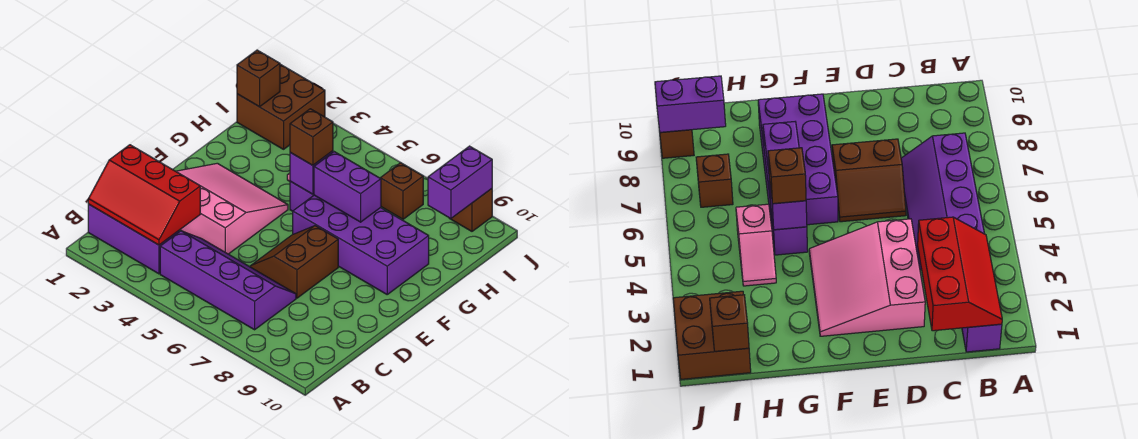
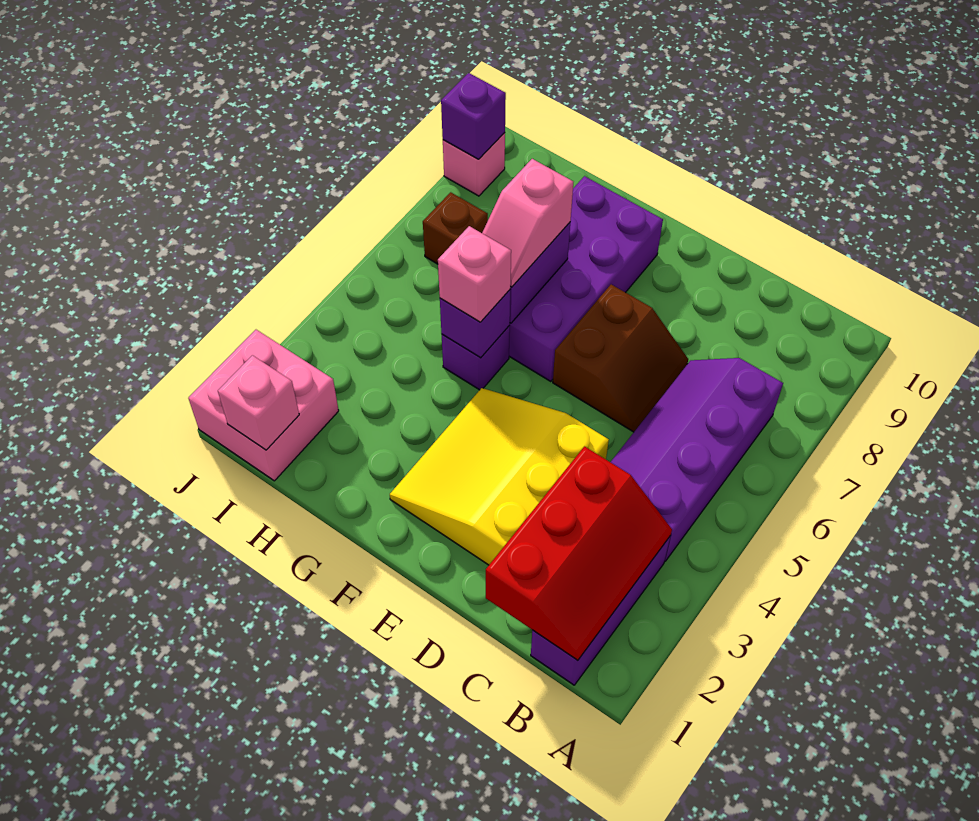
pink slope D2:F4 level 1 top D -> yellow slope D2:F4 level 1 top D
brown slope D6:E7 level 1 top 7 -> brown slope D6:E7 level 1 top E
brown brick G5 level 3 -> pink brick G5 level 3
pink slope H4:H5 level 1 top 5 -> pink slope G6:G7 level 3 top 7
brown brick I1:J2 level 1 -> pink brick I1:J2 level 1
brown brick I1 level 2 -> pink brick I1 level 2
purple brick I9:J9 level 2 -> purple brick J9 level 2
brown brick J9 level 1 -> pink brick J9 level 1

